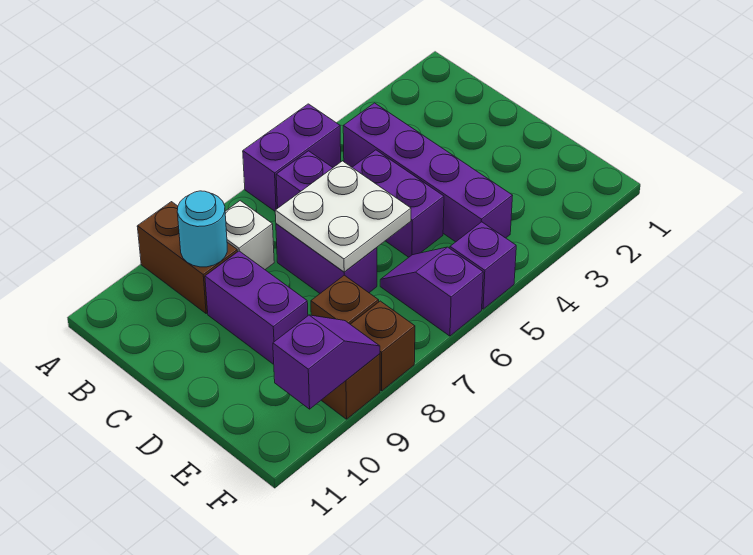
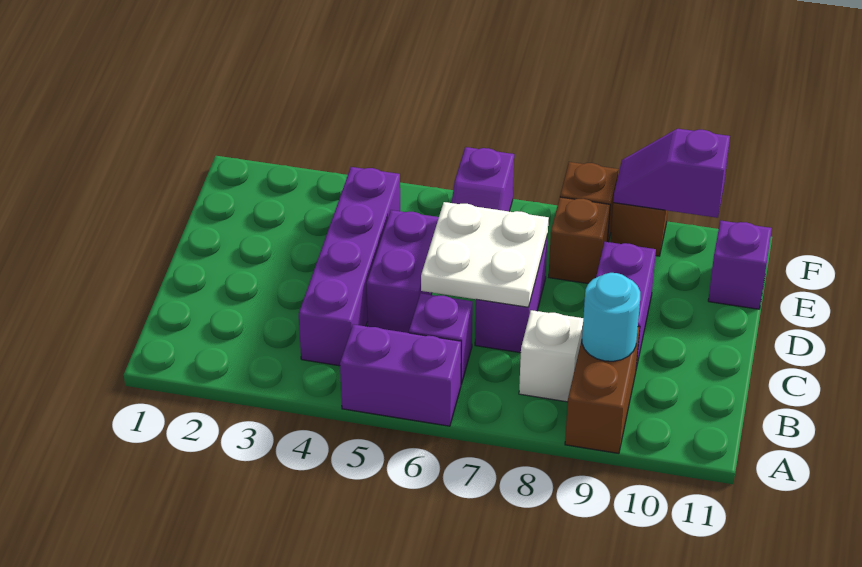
purple brick F5 level 1 -> purple brick E11 level 1

